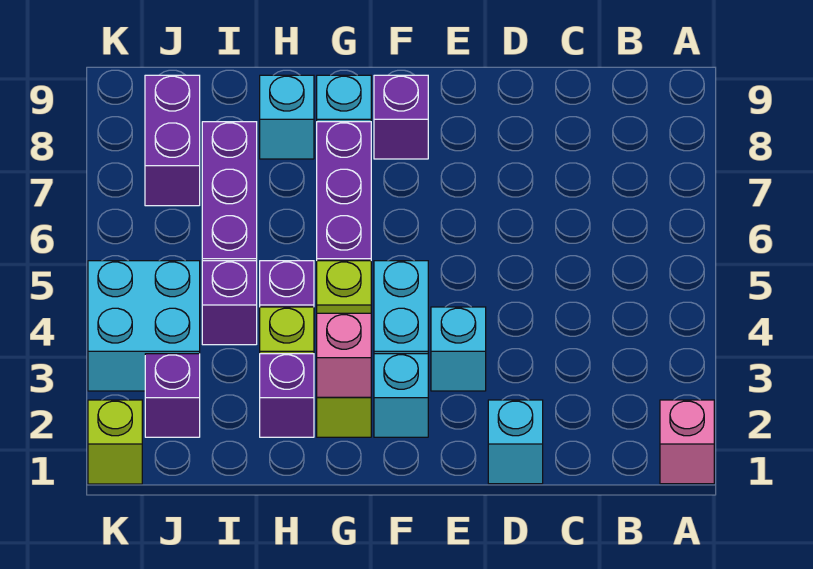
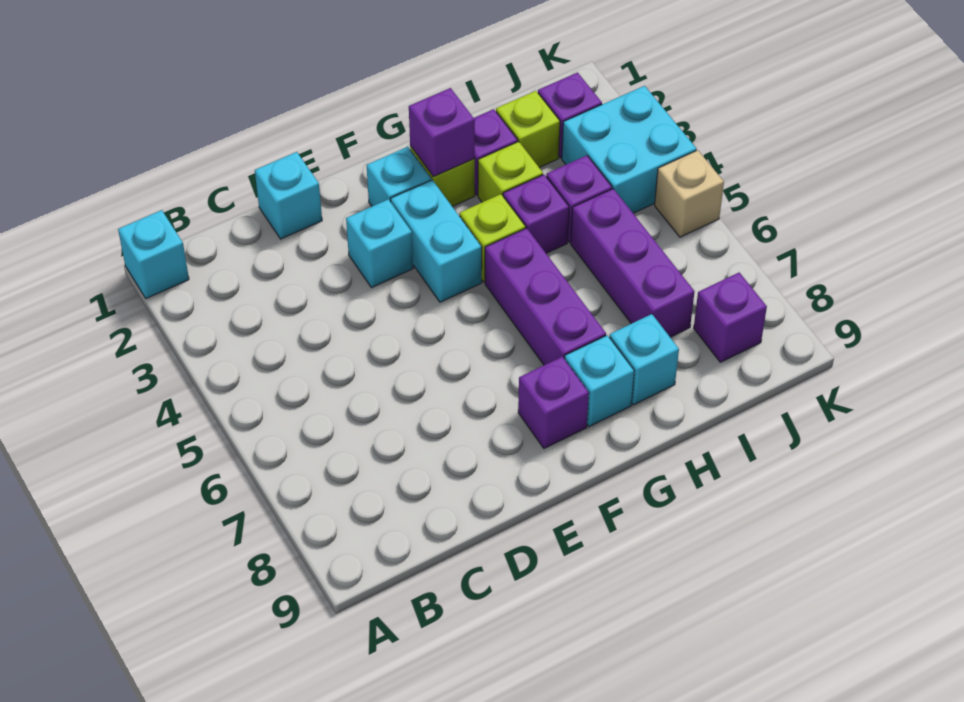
pink brick A1 level 1 -> cyan brick A1 level 1
pink brick G2 level 2 -> purple brick G2 level 2
purple brick J7:J8 level 1 -> purple brick J8 level 1
lime brick K1 level 1 -> lime brick I2 level 1
none -> tan brick K5 level 1

